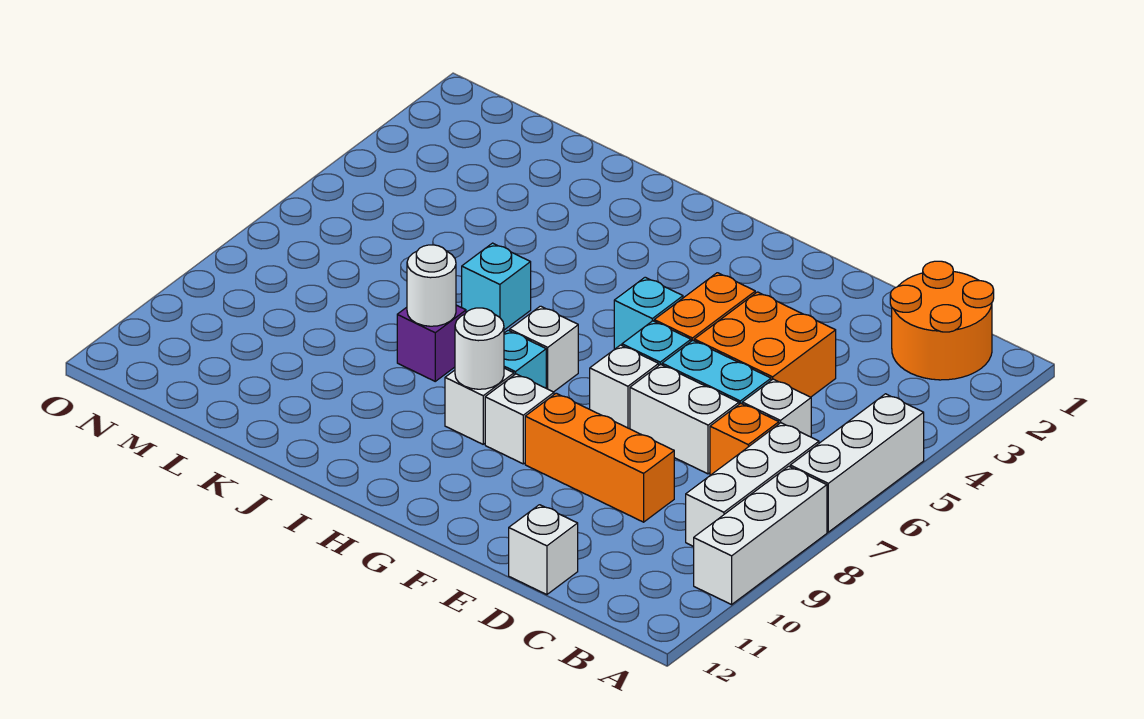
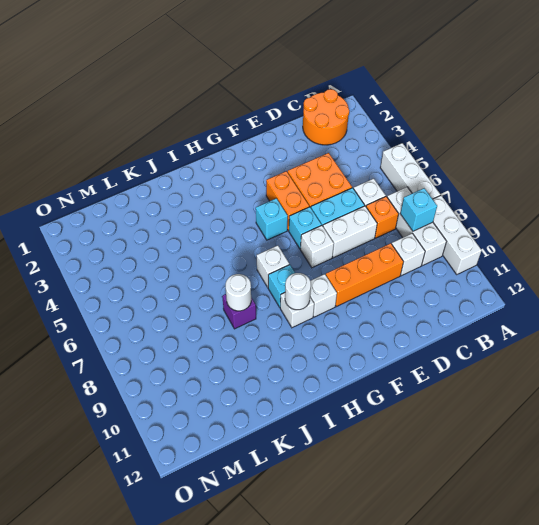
white brick D12 level 1 -> white brick C9 level 1
cyan brick J6 level 1 -> cyan brick B8 level 2

